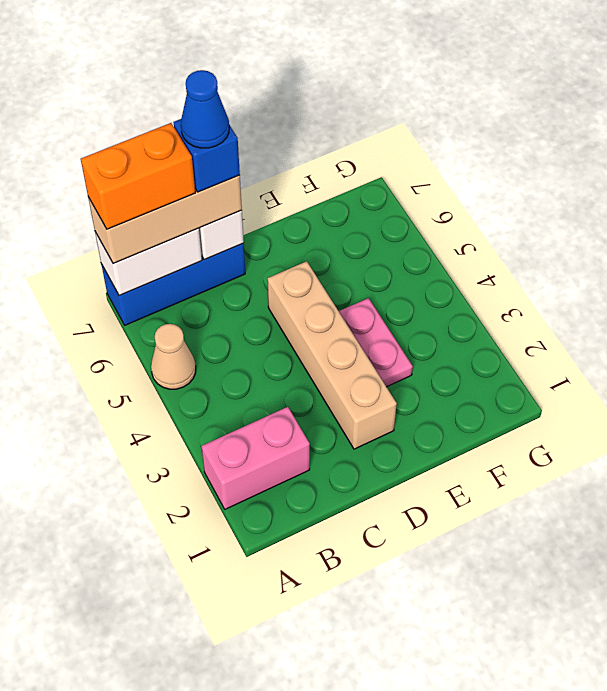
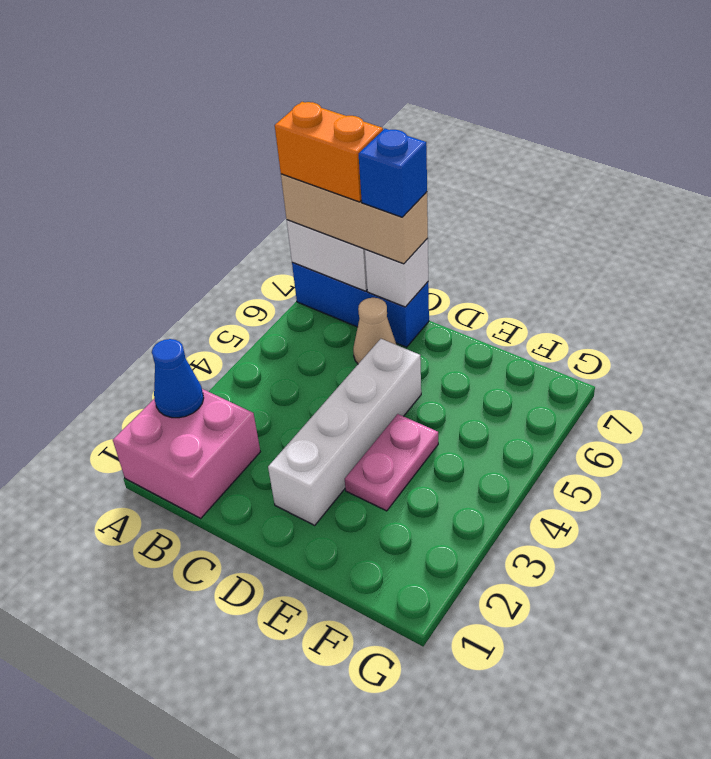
pink brick A2:B2 level 1 -> pink brick A1:B2 level 1
tan cone A5 level 1 -> tan cone C6 level 1
blue cone C7 level 5 -> blue cone A2 level 2
tan brick D2:D5 level 1 -> white brick D2:D5 level 1

